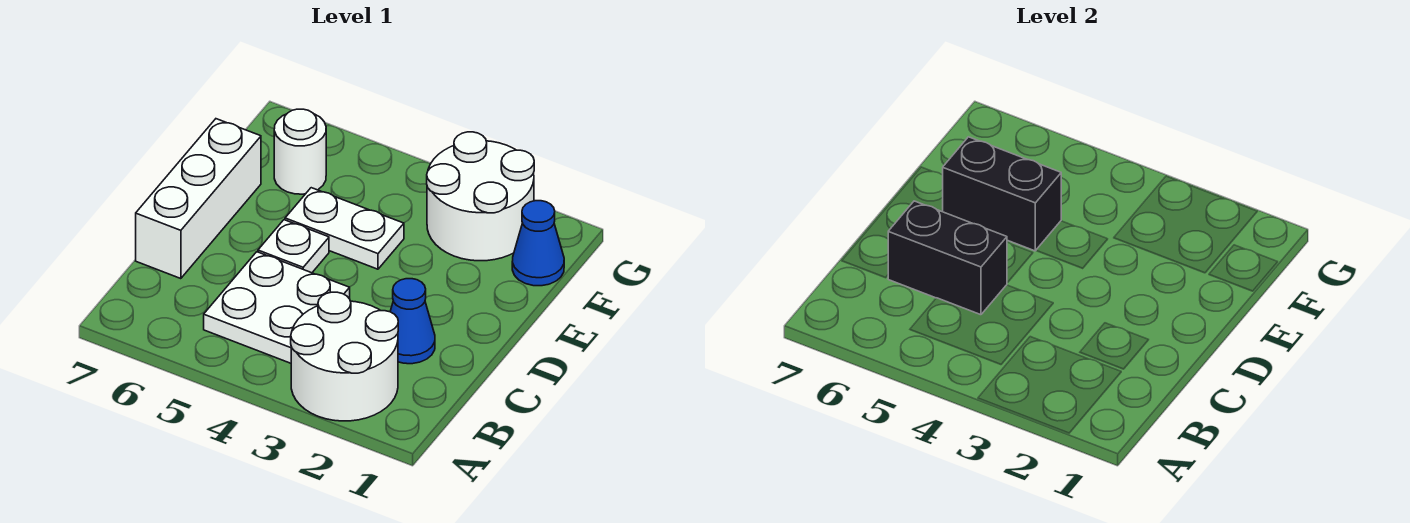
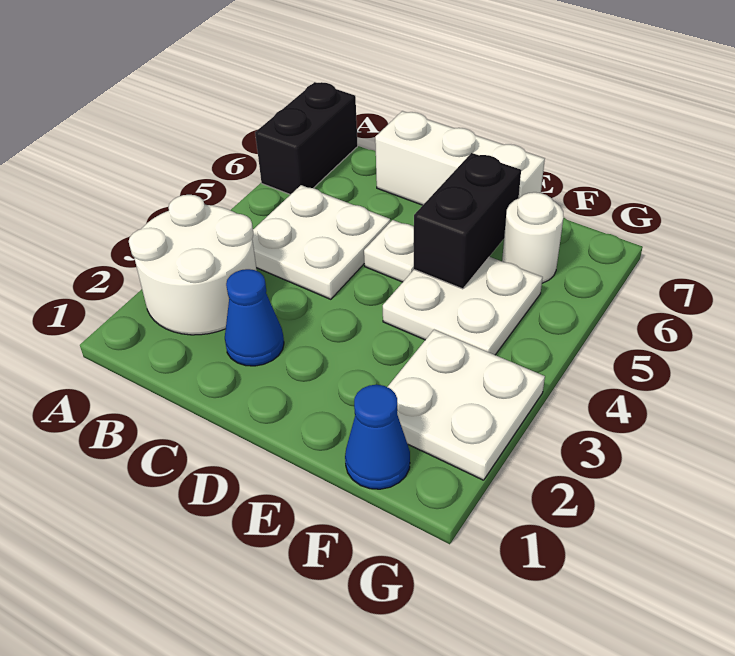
black brick C5:C6 level 2 -> black brick A6:A7 level 1
white plate E4:E5 level 1 -> white plate E4:F5 level 1
white round brick F2:G3 level 1 -> white plate F2:G3 level 1

